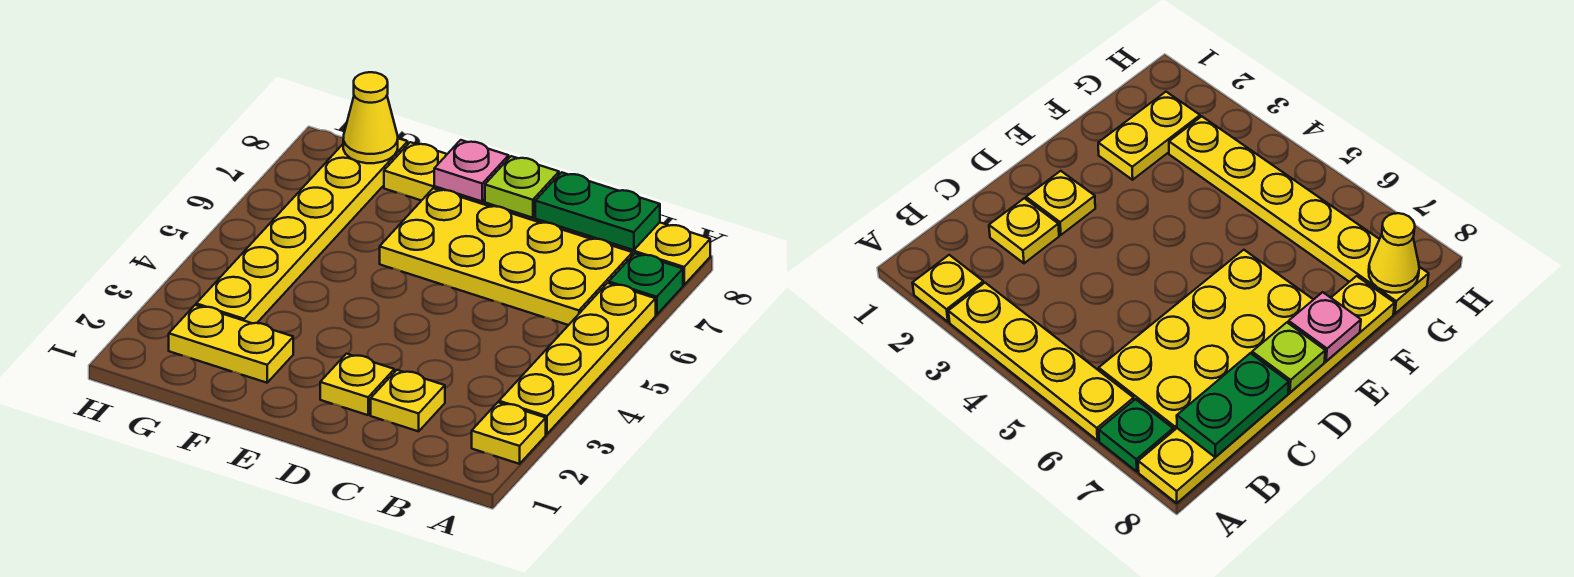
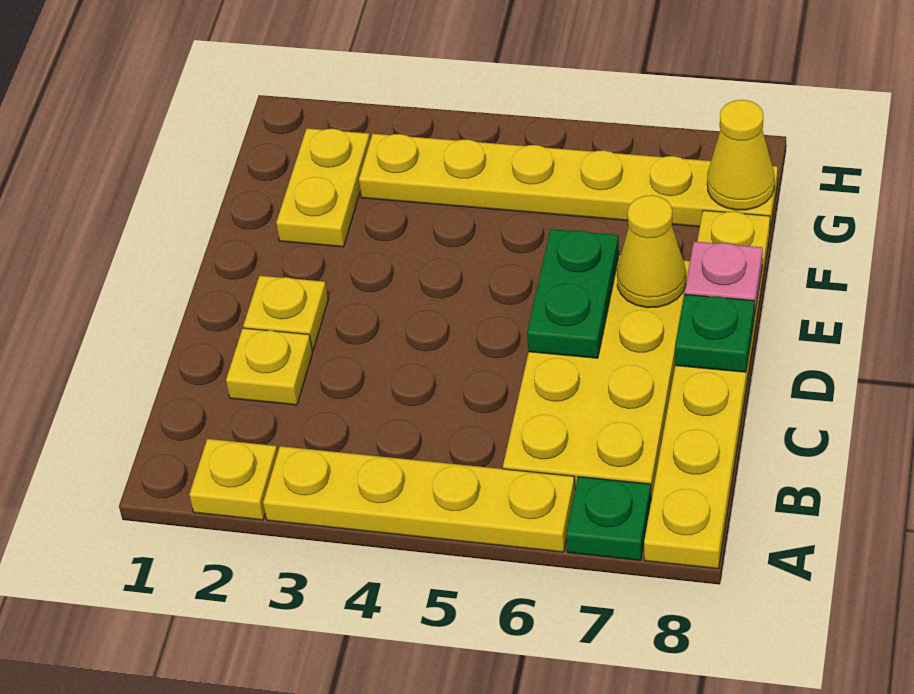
green plate B8:C8 level 2 -> green plate D6:E6 level 2
lime plate D8 level 2 -> green plate D8 level 2
none -> yellow cone E7 level 2

